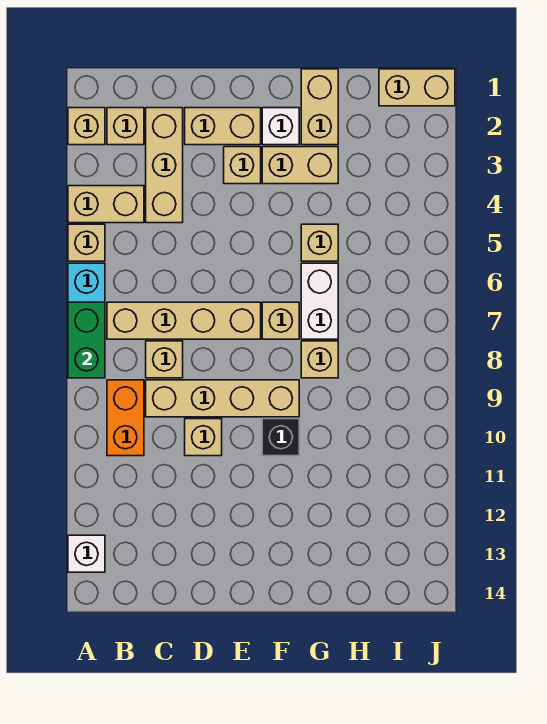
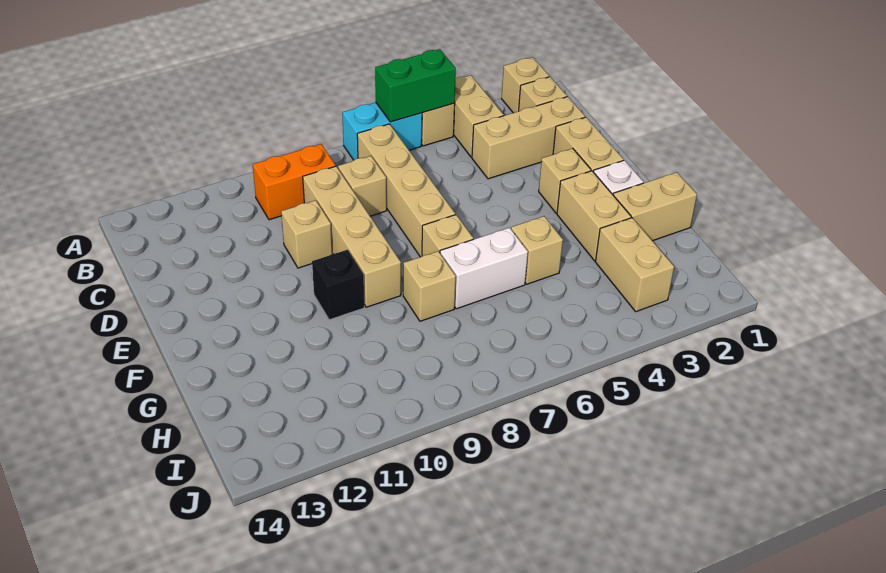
green brick A7:A8 level 2 -> green brick A5:A6 level 2
white brick A13 level 1 -> none
tan brick I1:J1 level 1 -> tan brick H3:I3 level 1

